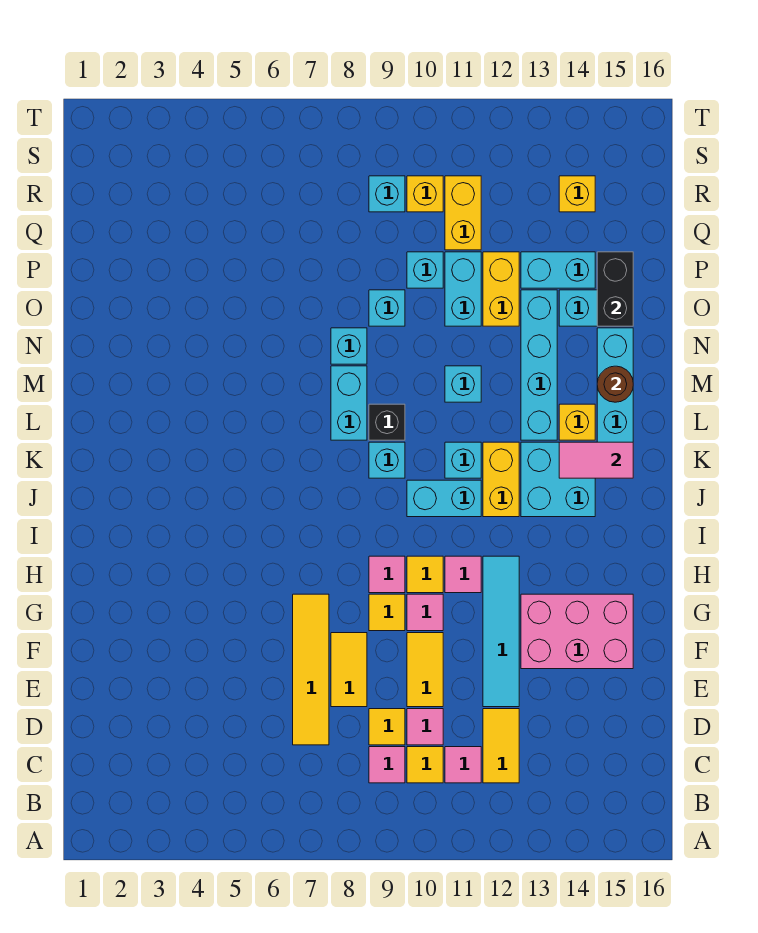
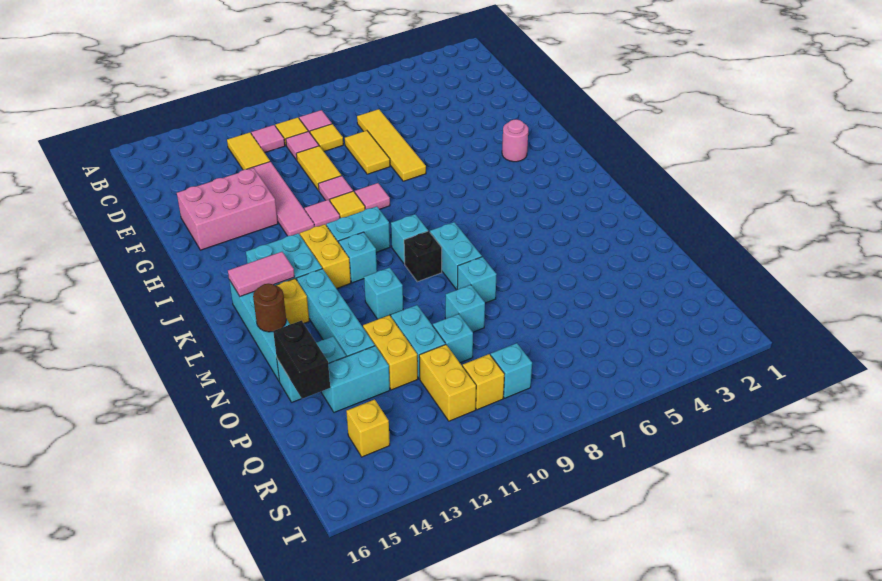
cyan tile E12:H12 level 1 -> pink tile E12:H12 level 1
yellow tile G9 level 1 -> none
none -> pink round brick H3 level 1

